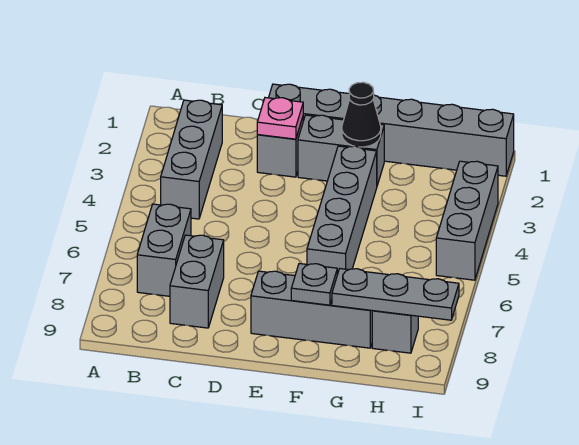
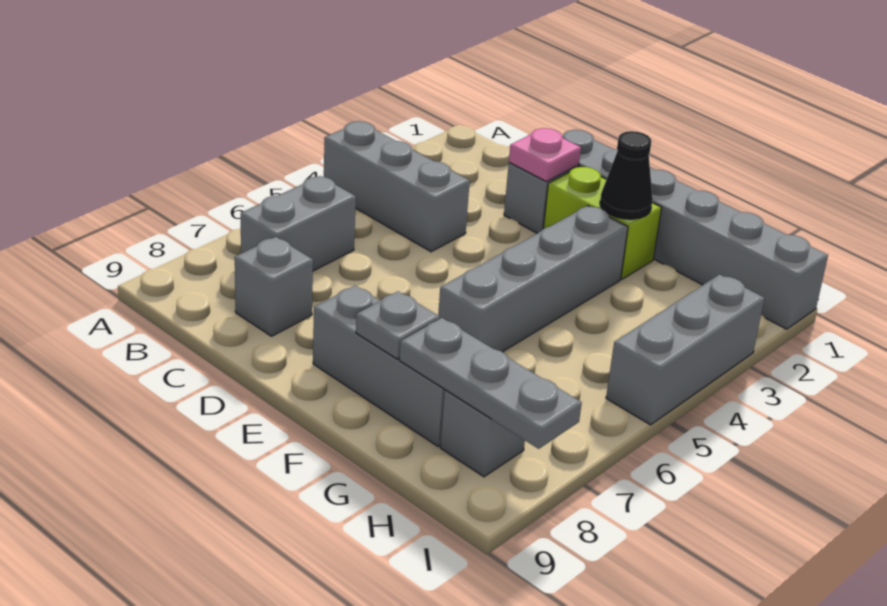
grey brick B2:B4 level 1 -> grey brick A4:C4 level 1
grey brick C7:C8 level 1 -> grey brick C8 level 1
grey brick E2:F2 level 1 -> lime brick E2:F2 level 1

